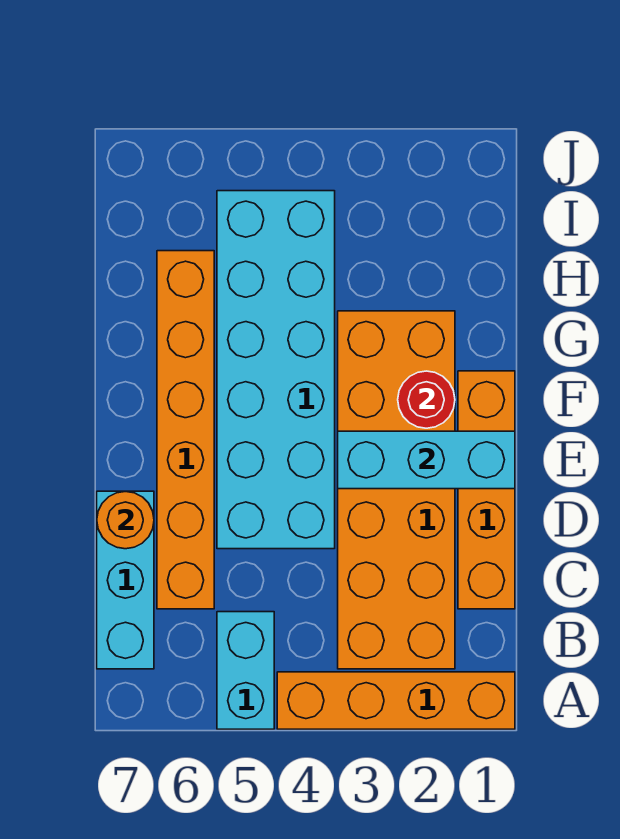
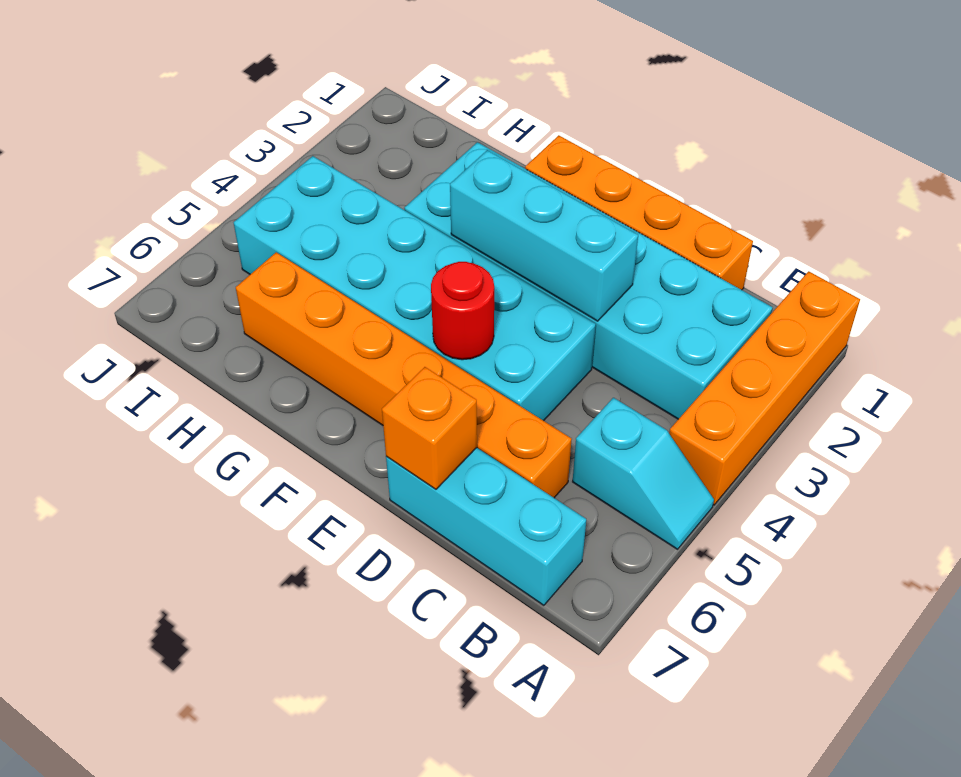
cyan brick A5:B5 level 1 -> cyan slope A5:B5 level 1 top B
orange brick B2:G3 level 1 -> cyan brick B2:G3 level 1
orange round brick D7 level 2 -> orange brick D7 level 2
cyan brick E1:E3 level 2 -> cyan brick D3:F3 level 2
red round brick F2 level 2 -> red round brick E5 level 2

